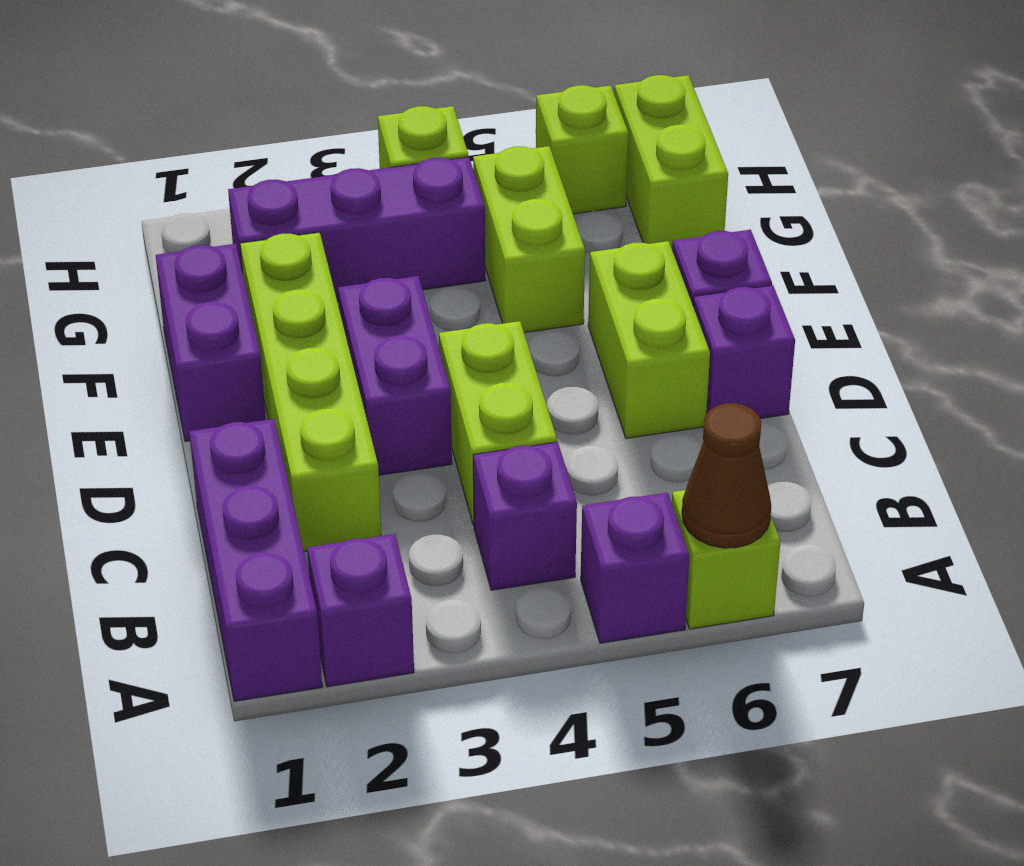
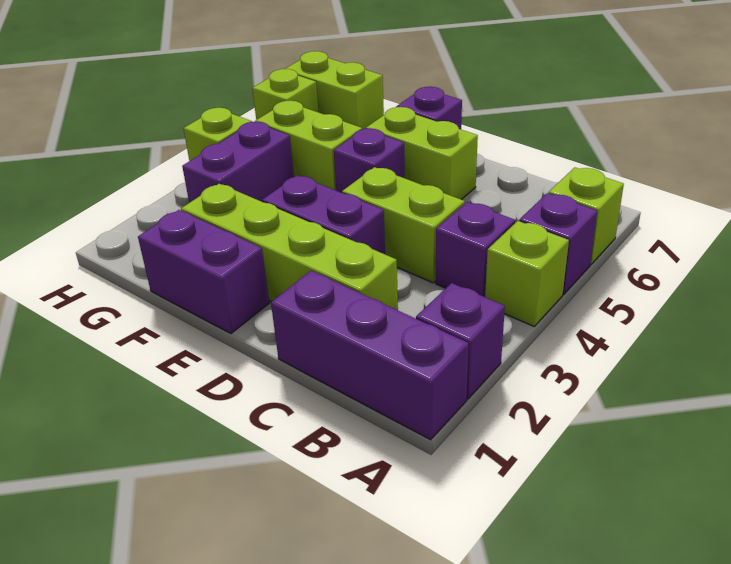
none -> lime brick A4 level 1
brown cone A6 level 2 -> none
purple brick D7 level 1 -> purple brick E5 level 1
purple brick G2:G4 level 1 -> purple brick G3:G4 level 1

